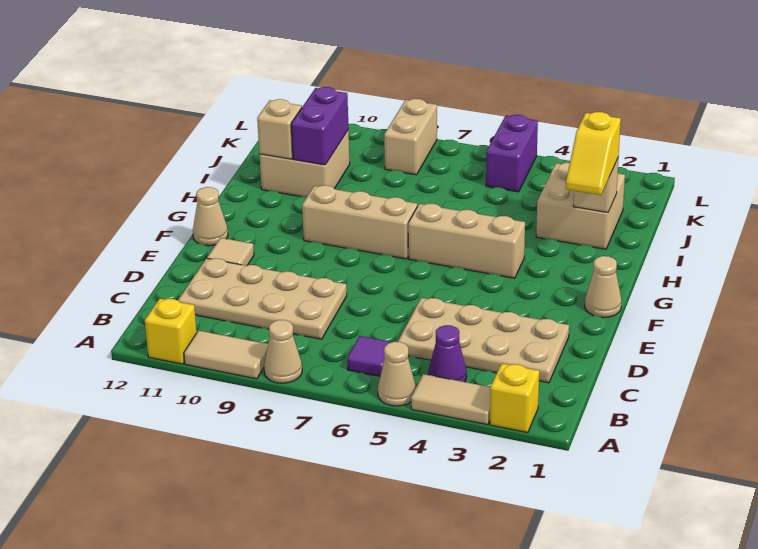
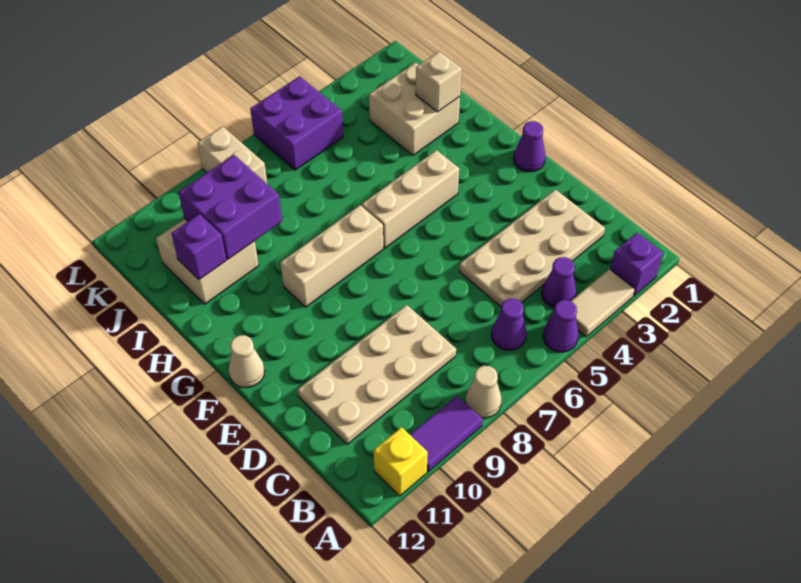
yellow brick A2 level 1 -> purple brick A2 level 1
tan cone A5 level 1 -> purple cone A5 level 1
tan tile A9:A10 level 1 -> purple tile A9:A10 level 1
purple tile B6 level 1 -> purple cone B6 level 1
tan tile E11 level 1 -> none
tan cone F1 level 1 -> purple cone F1 level 1
yellow slope H2:I2 level 3 top I -> none
purple brick I10:J10 level 2 -> purple brick I9:J10 level 2
tan brick I11 level 2 -> purple brick I11 level 2
purple brick K5:L5 level 1 -> purple brick K5:L6 level 1

